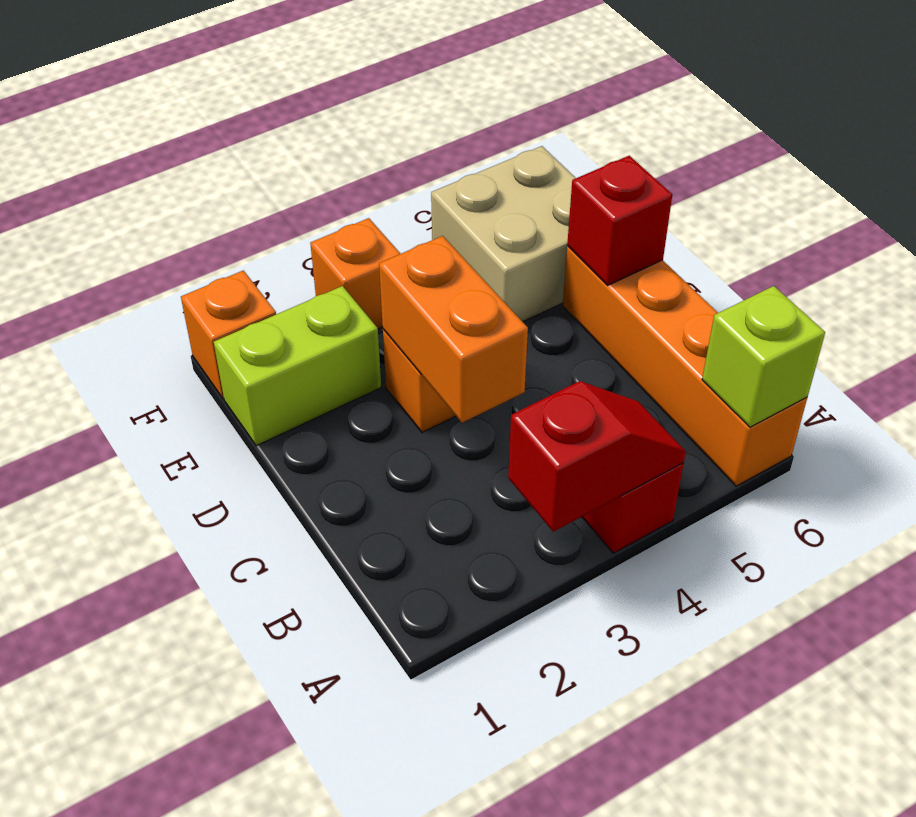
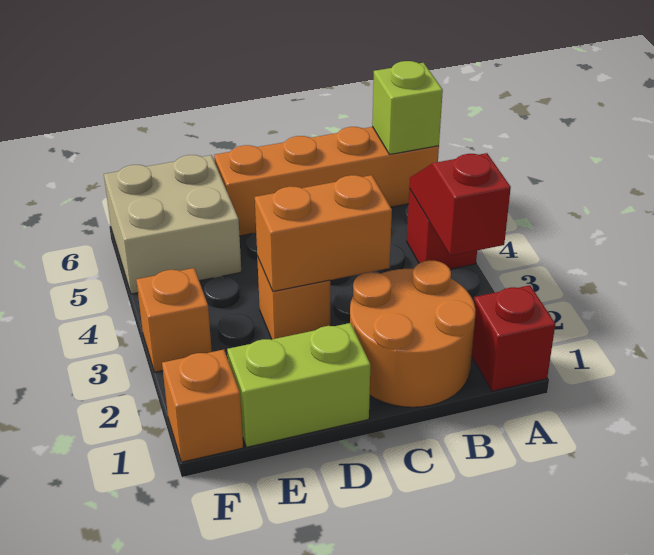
none -> orange round brick B1:C2 level 1
red brick D6 level 2 -> red brick A1 level 1
lime brick E1:E2 level 1 -> lime brick D1:E1 level 1

